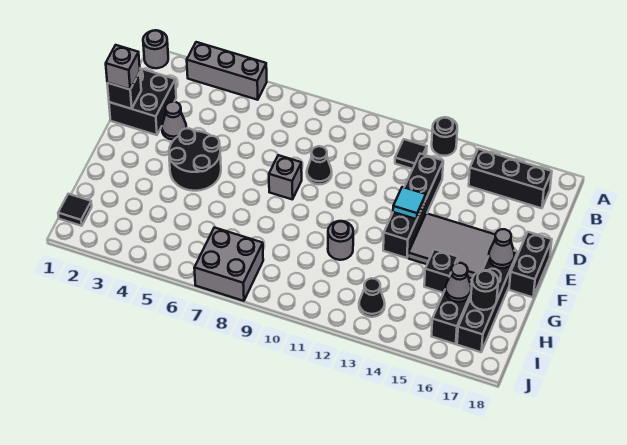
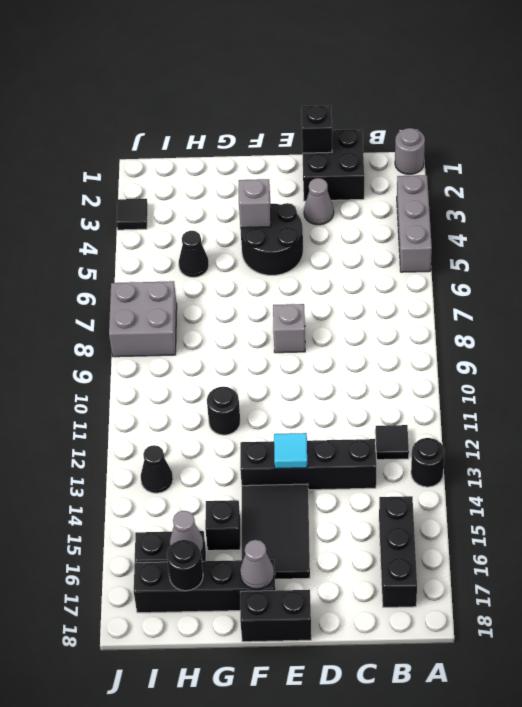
grey brick D1 level 3 -> grey brick F4 level 2
black cone D9 level 1 -> black cone H5 level 1
grey tile E14:F16 level 1 -> black tile E14:F16 level 1
grey round brick G11 level 1 -> black round brick G11 level 1
black tile I1 level 1 -> black tile J3 level 1

